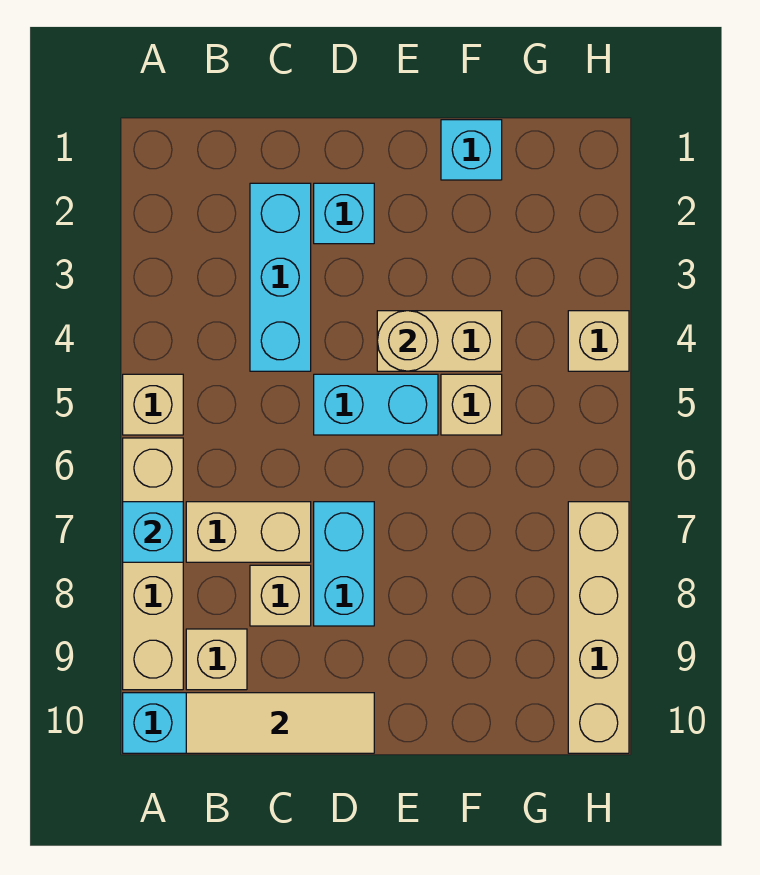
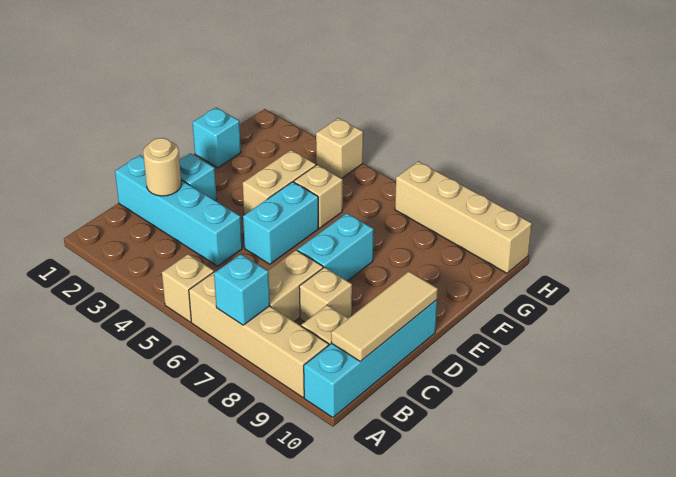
cyan brick C2:C4 level 1 -> cyan brick C1:C4 level 1
cyan brick D7:D8 level 1 -> cyan brick D7:E7 level 1
tan round brick E4 level 2 -> tan round brick C2 level 2

